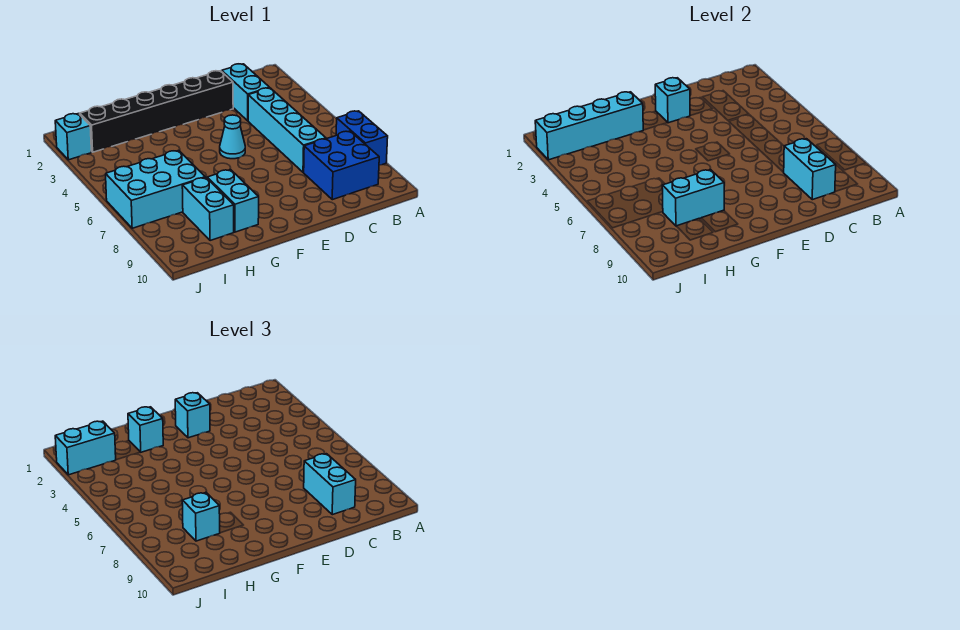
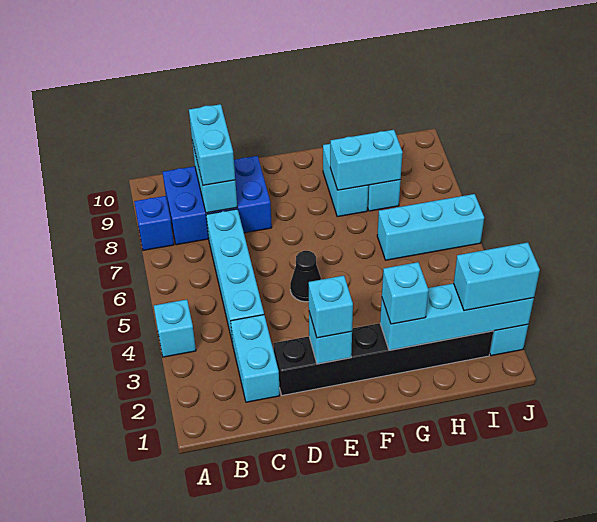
blue brick A7:A8 level 1 -> blue brick A8 level 1
blue brick B8:C9 level 1 -> blue brick B8:D9 level 1
cyan cone E5 level 1 -> black cone E5 level 1
cyan brick H6:J7 level 1 -> cyan brick H6:J6 level 1
cyan brick H8 level 3 -> cyan brick A4 level 1

